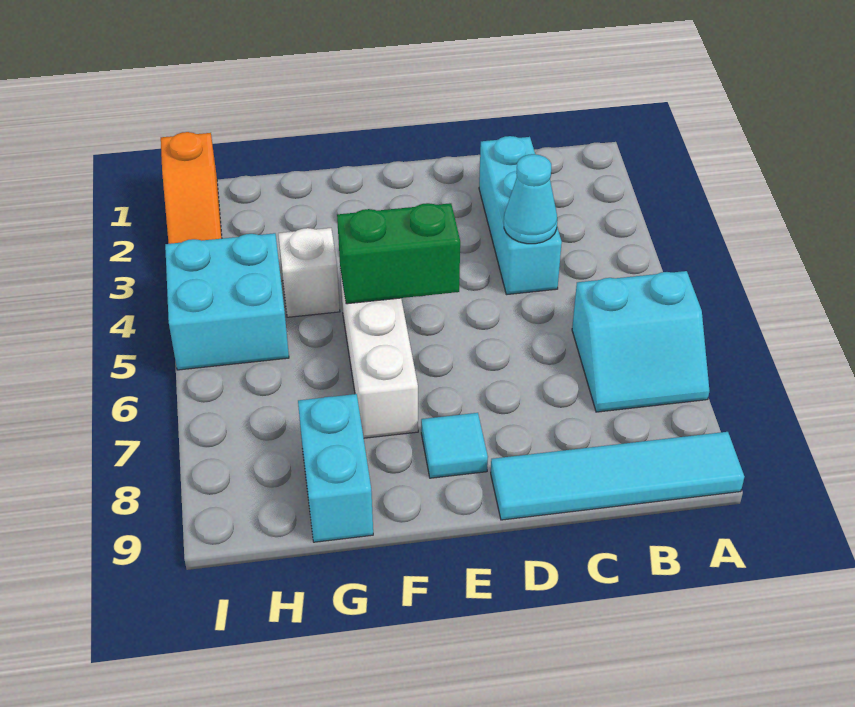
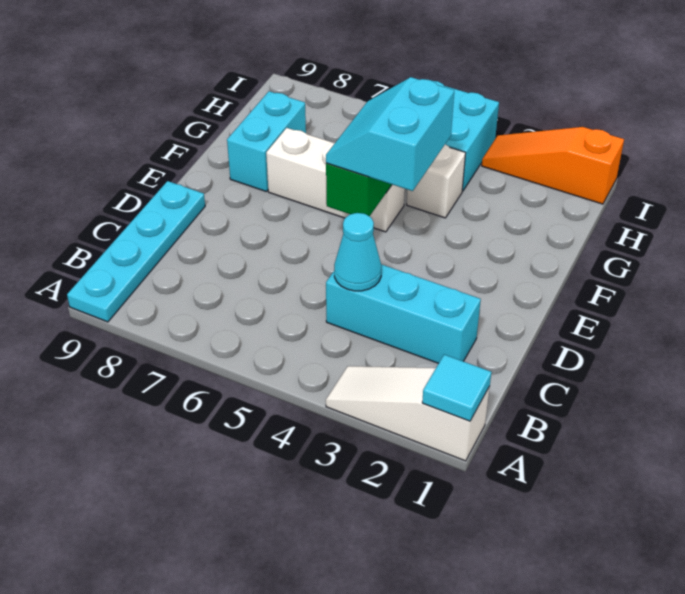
none -> white slope A1:A3 level 1 top 1
cyan slope A6:B7 level 1 top 6 -> cyan slope E4:F5 level 3 top 4
cyan tile A9:D9 level 1 -> cyan plate A9:D9 level 1
cyan tile E8 level 1 -> cyan tile A1 level 2
cyan brick G8:G9 level 1 -> cyan brick F8:G8 level 1

